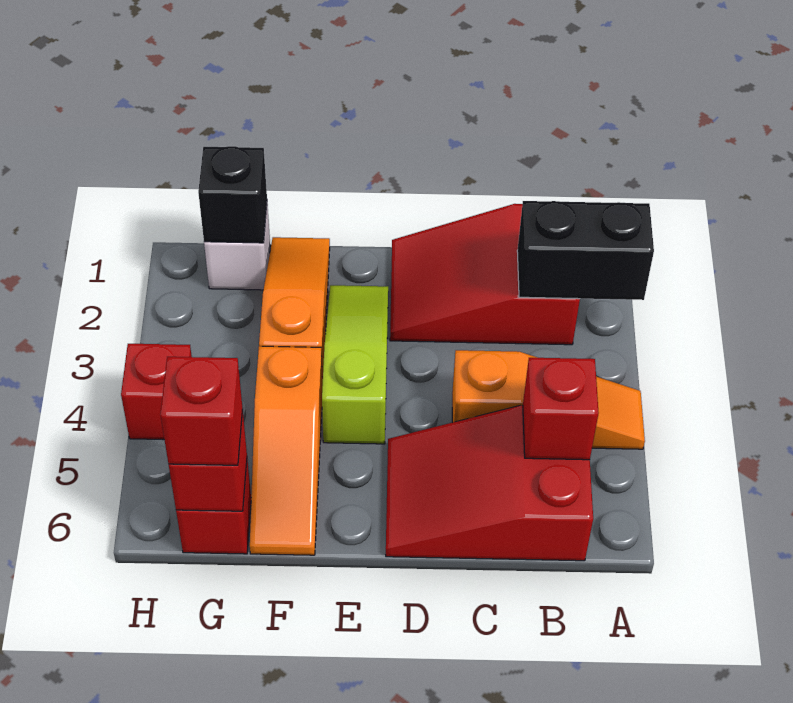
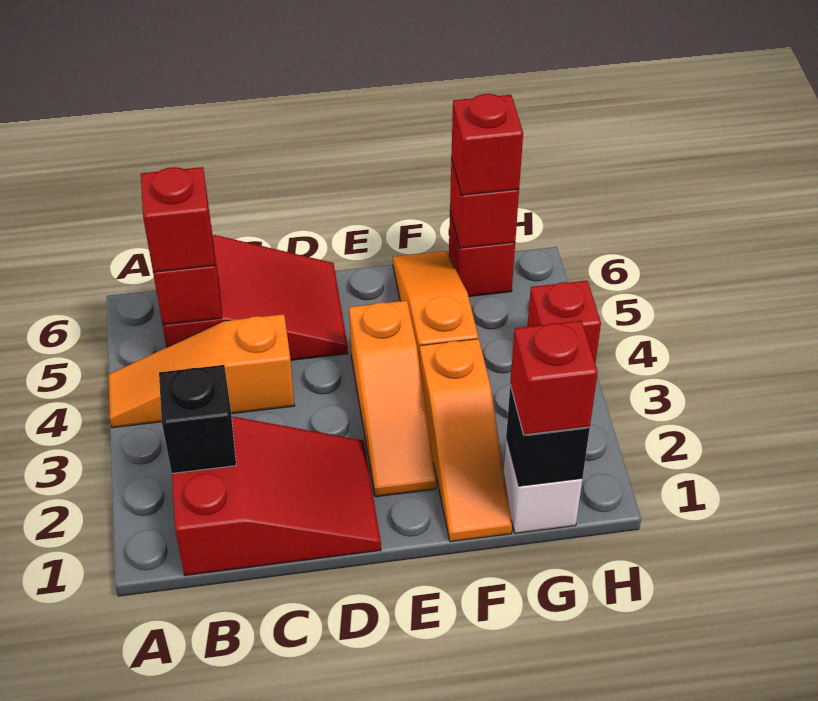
black brick A2:B2 level 2 -> black brick B2 level 2
none -> red brick B5 level 3
lime slope E2:E4 level 1 top 4 -> orange slope E2:E4 level 1 top 4
none -> red brick G1 level 3

